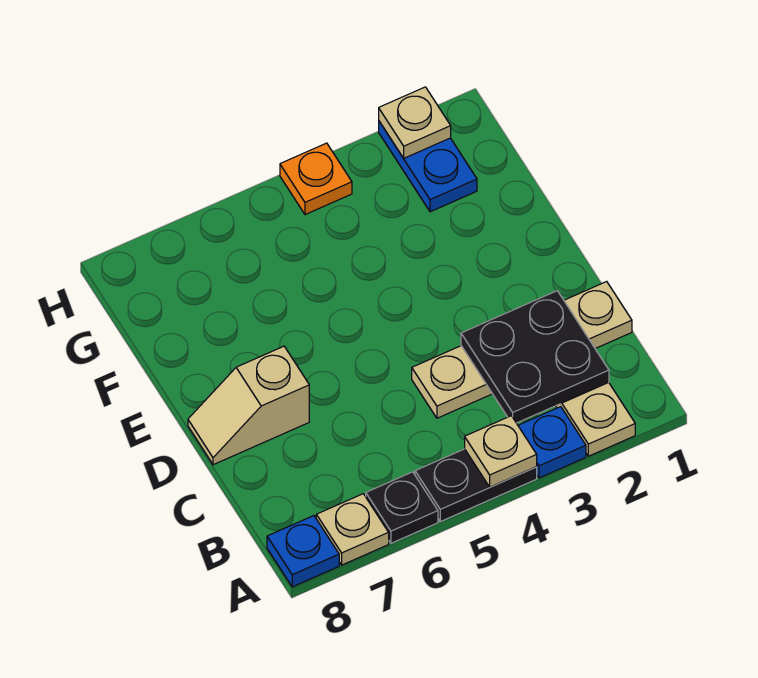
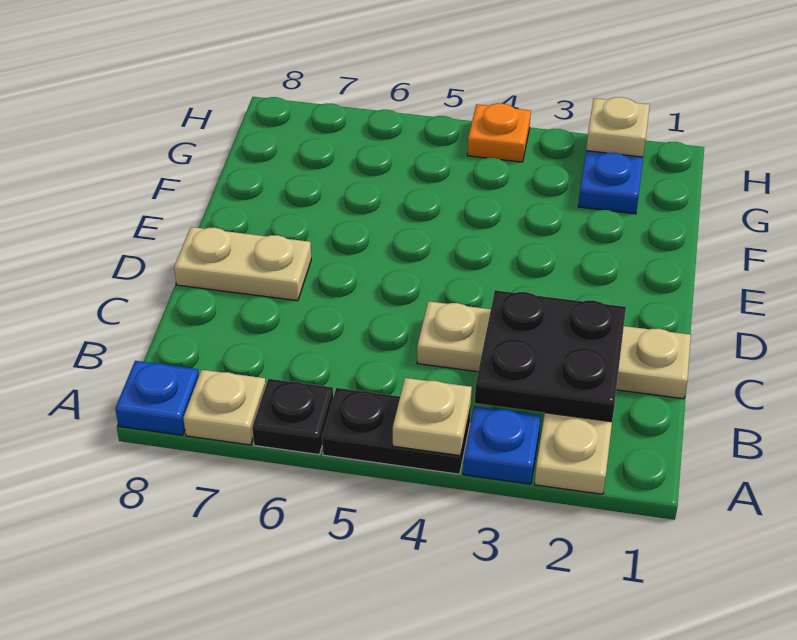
tan slope D7:D8 level 1 top 7 -> tan plate D7:D8 level 1

